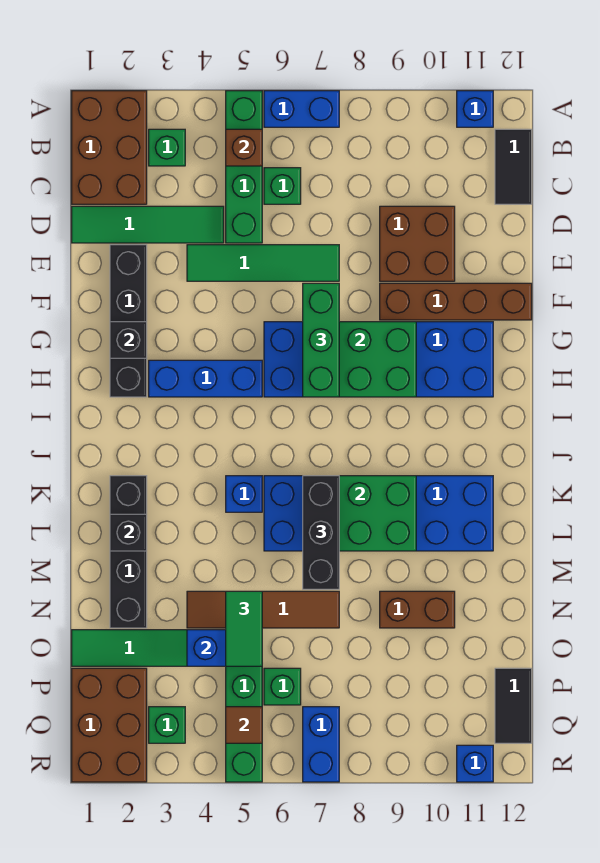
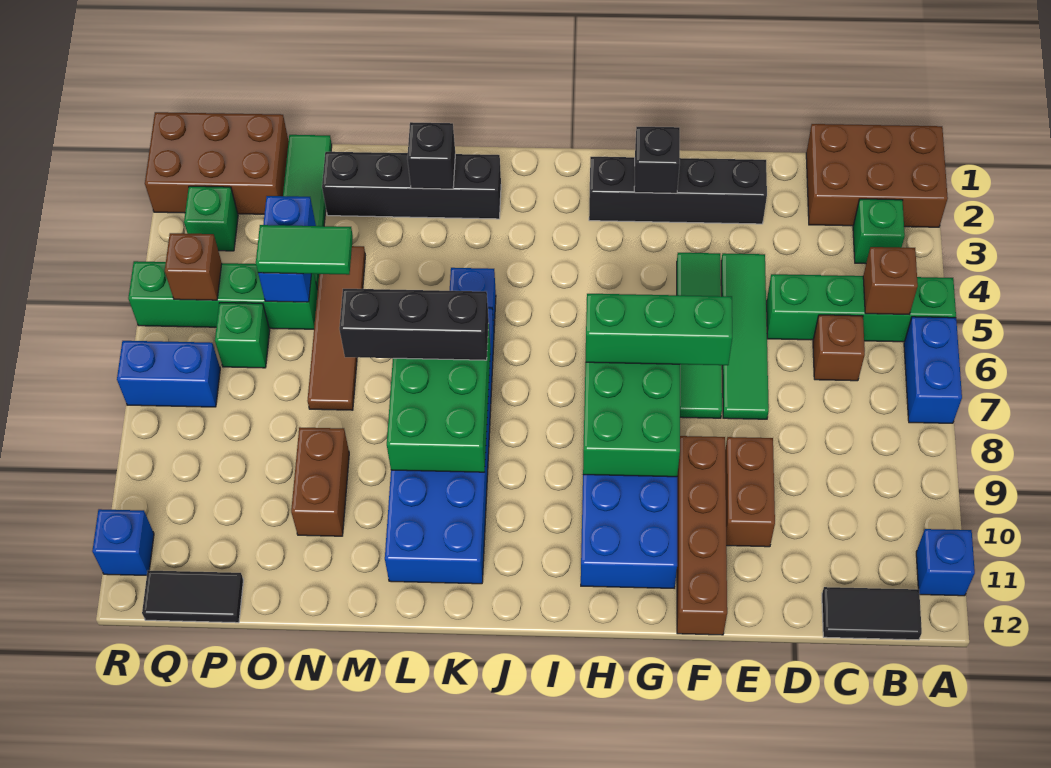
green brick C6 level 1 -> brown brick C6 level 1
green tile D1:D4 level 1 -> green tile F4:F7 level 1
brown brick D9:E10 level 1 -> brown brick E9:E10 level 1
blue brick H3:H5 level 1 -> none
brown tile Q5 level 2 -> brown brick Q5 level 2

